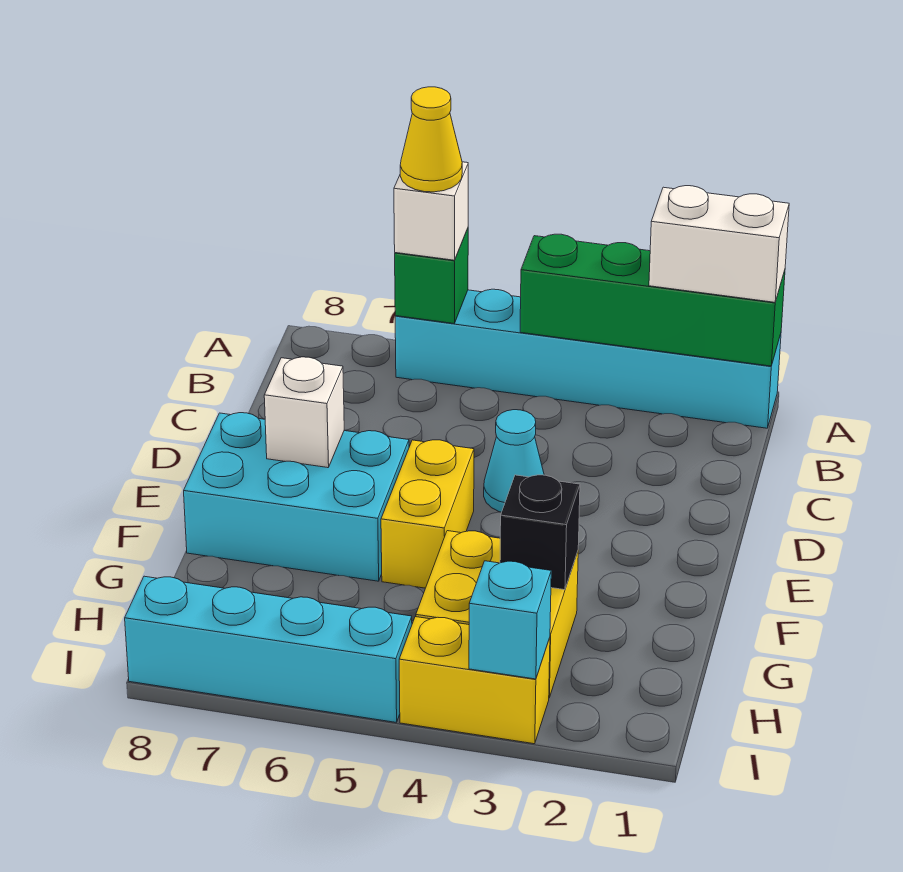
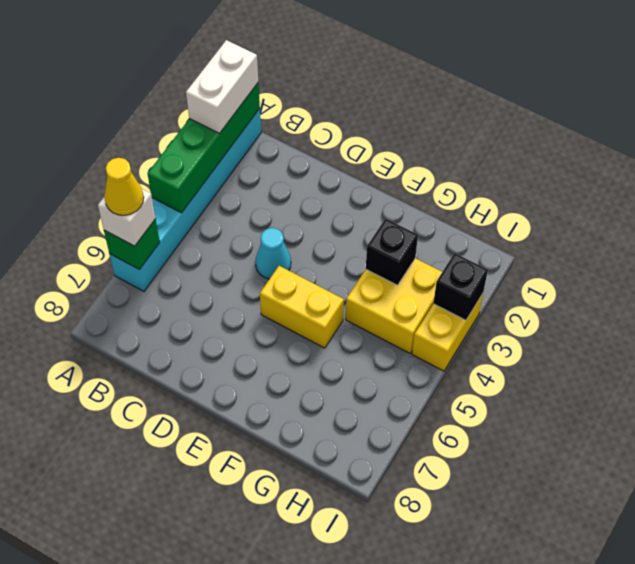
cyan brick E6:F8 level 1 -> none
white brick E7 level 2 -> none
cyan brick I3 level 2 -> black brick I3 level 2
cyan brick I5:I8 level 1 -> none

